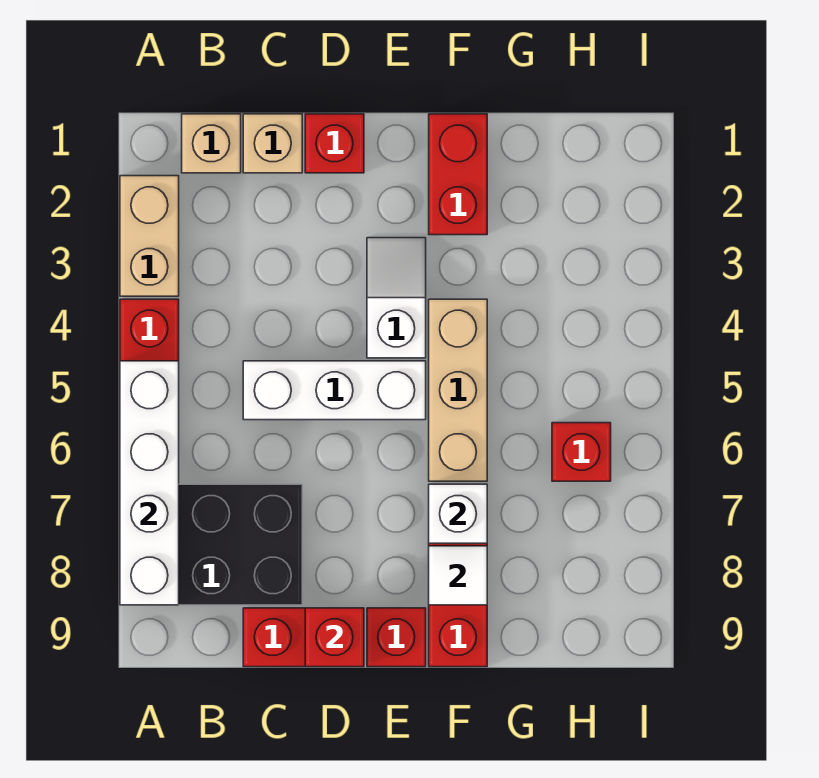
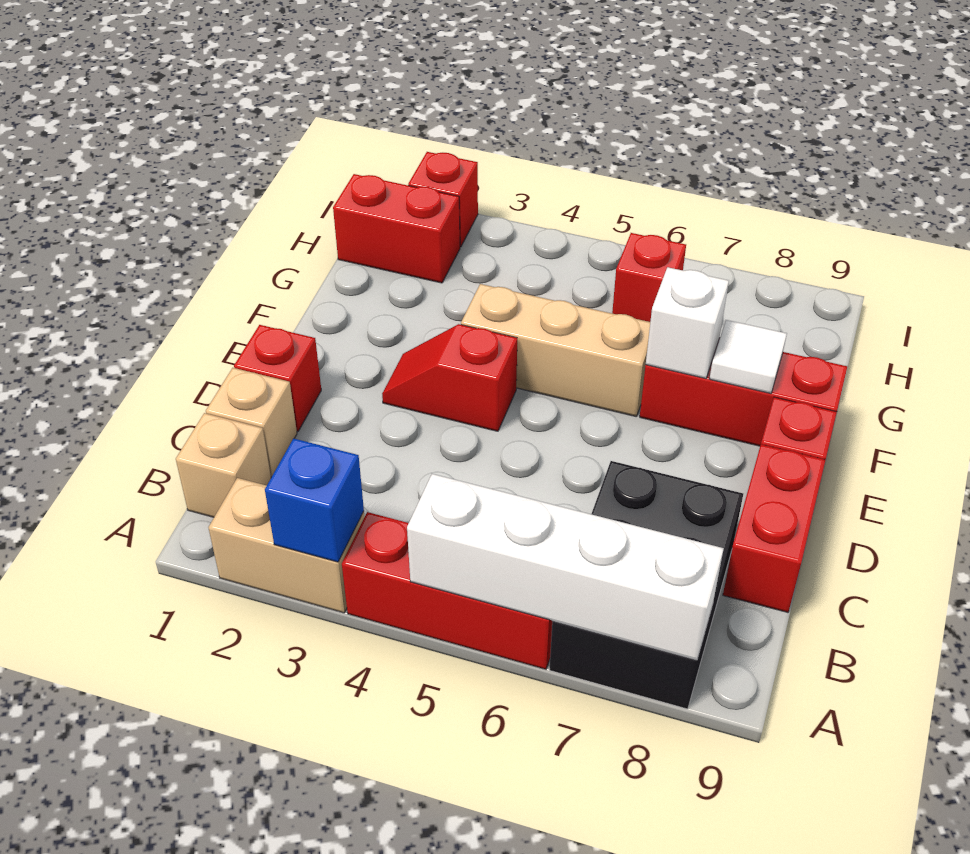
none -> blue brick A3 level 2
white brick C5:E5 level 1 -> none
red brick D9 level 2 -> red brick I2 level 1
white slope E3:E4 level 1 top 4 -> red slope E3:E4 level 1 top 4
red brick F1:F2 level 1 -> red brick H1:H2 level 1

